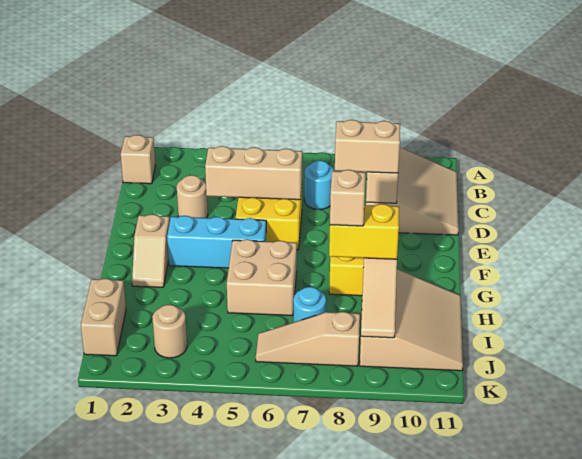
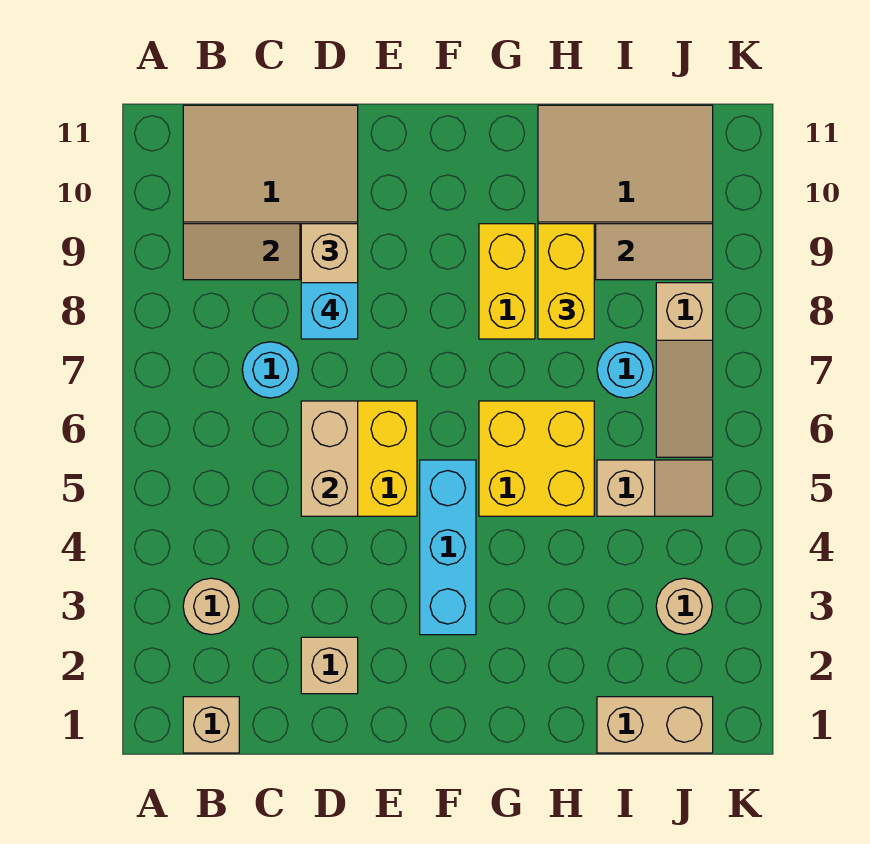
tan round brick D3 level 1 -> tan round brick B3 level 1
tan brick D4:D6 level 2 -> tan brick D5:D6 level 2
none -> cyan brick D8 level 4
tan slope F2:G2 level 1 top F -> tan slope I5:J5 level 1 top I
tan brick G5:H6 level 1 -> yellow brick G5:H6 level 1
tan brick H8 level 4 -> tan brick D2 level 1

